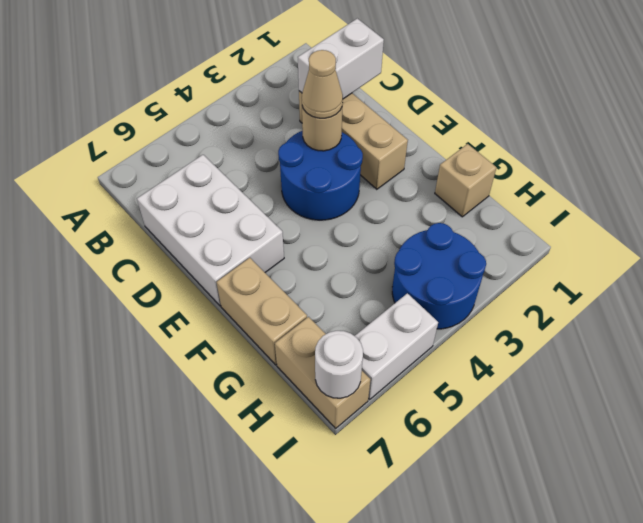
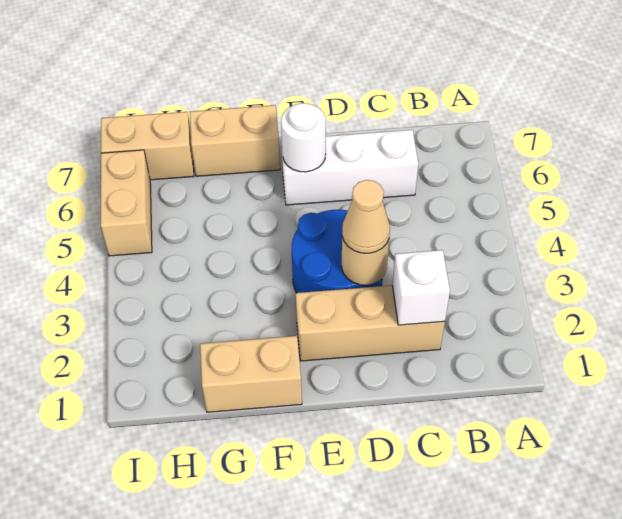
white brick C1:C2 level 2 -> white brick C2 level 2
white brick C6:E7 level 1 -> white brick C6:E6 level 1
tan brick G1 level 1 -> tan brick F1:G1 level 1
blue round brick H3:I4 level 1 -> none
white brick I5:I6 level 1 -> tan brick I5:I6 level 1
white round brick I7 level 2 -> white round brick E6 level 2

